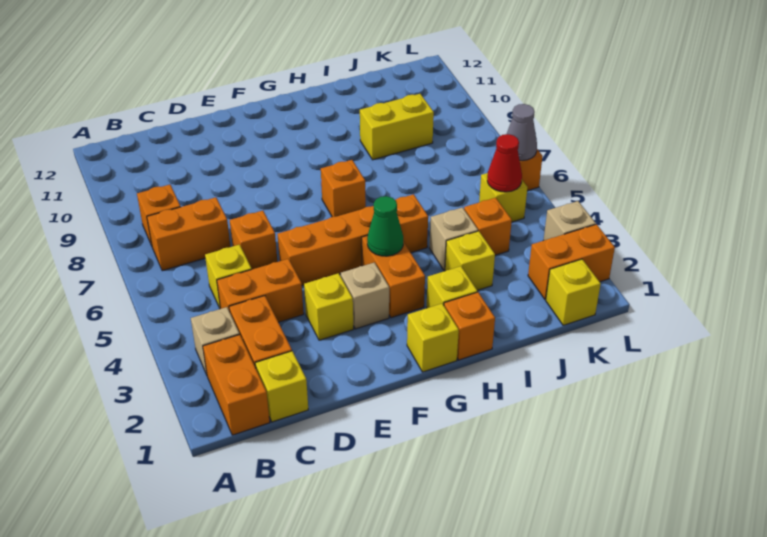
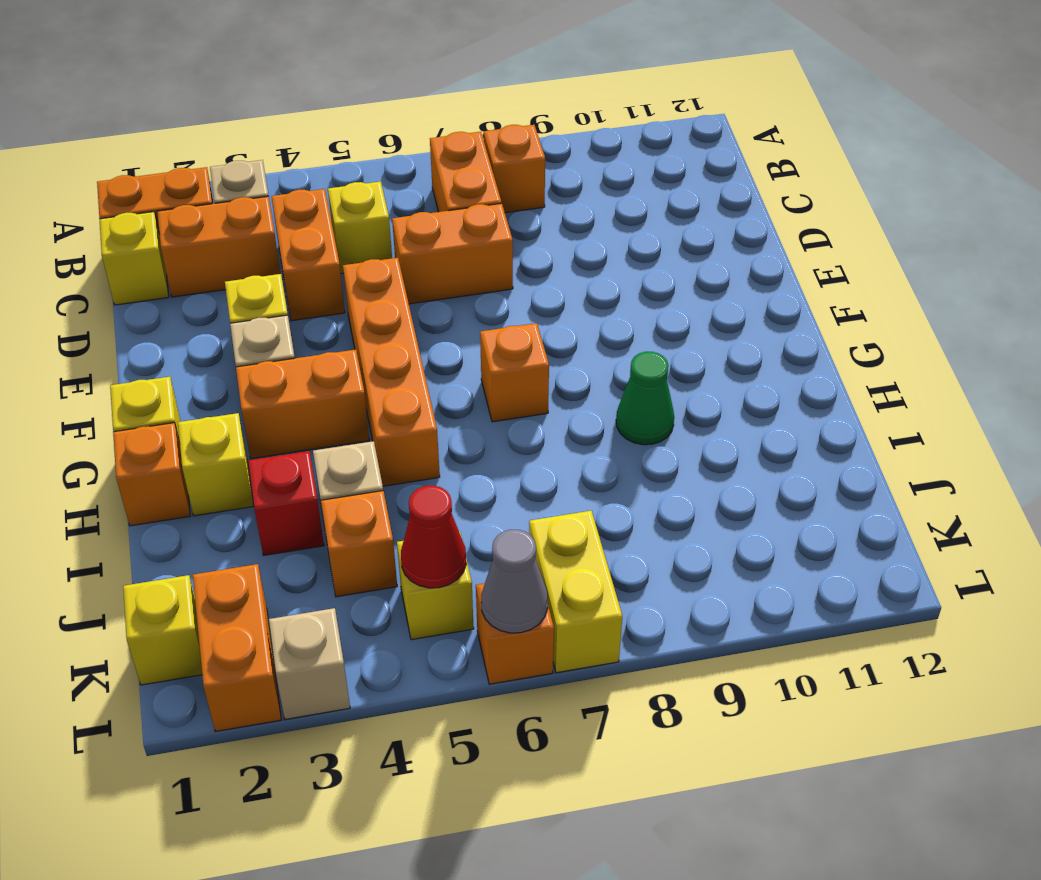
orange brick D6 level 1 -> orange brick D6:D7 level 1
green cone G4 level 2 -> green cone H9 level 1
yellow brick I3 level 1 -> red brick I3 level 1
yellow brick I9:J9 level 1 -> yellow brick K7:L7 level 1

